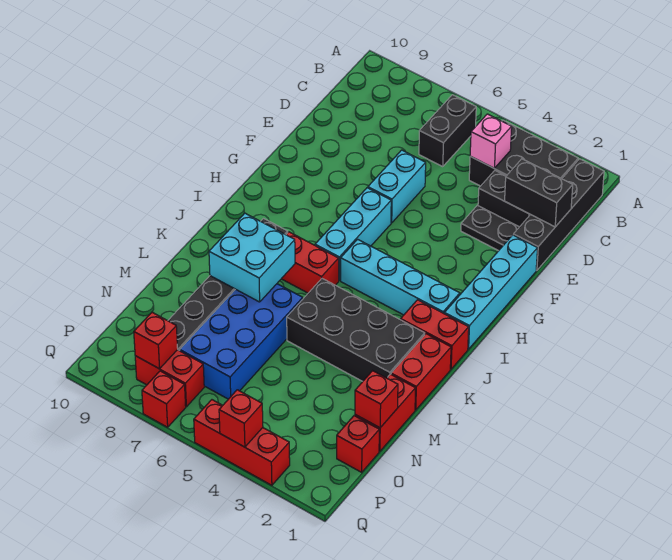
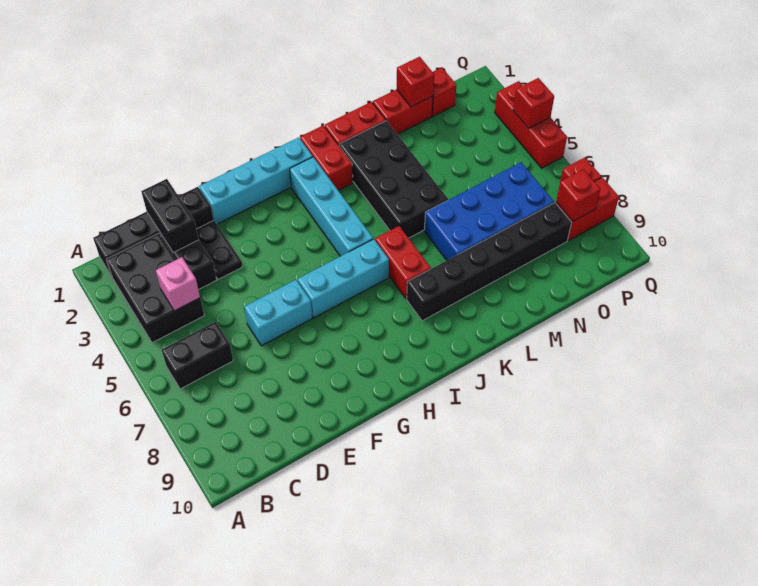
cyan brick K7:L8 level 2 -> none
red brick P7:P8 level 1 -> red brick P8:Q8 level 1

